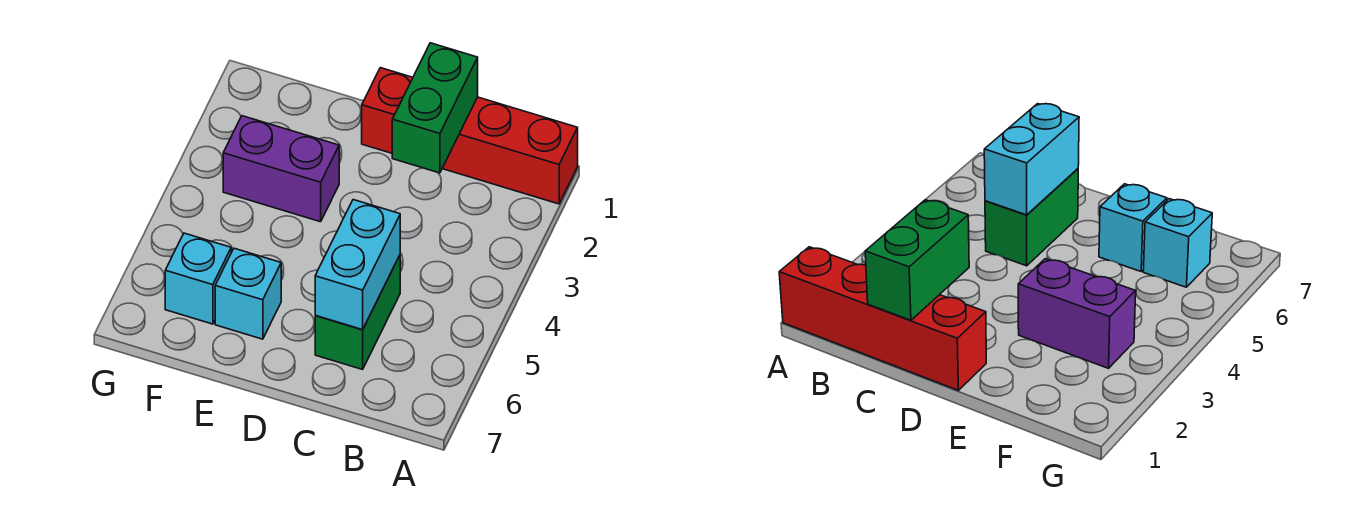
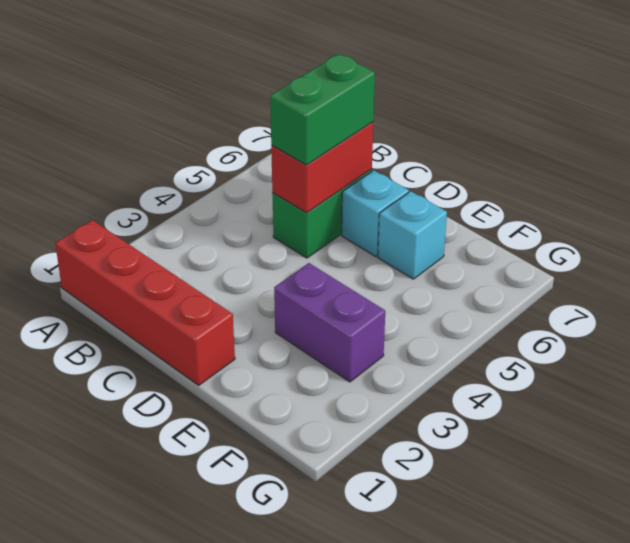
green brick C1:C2 level 2 -> green brick C5:C6 level 3
cyan brick C5:C6 level 2 -> red brick C5:C6 level 2
cyan brick F6 level 1 -> cyan brick D6 level 1

